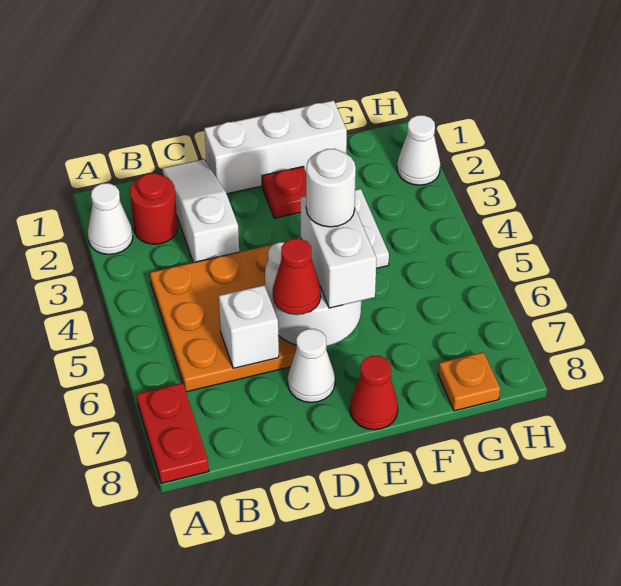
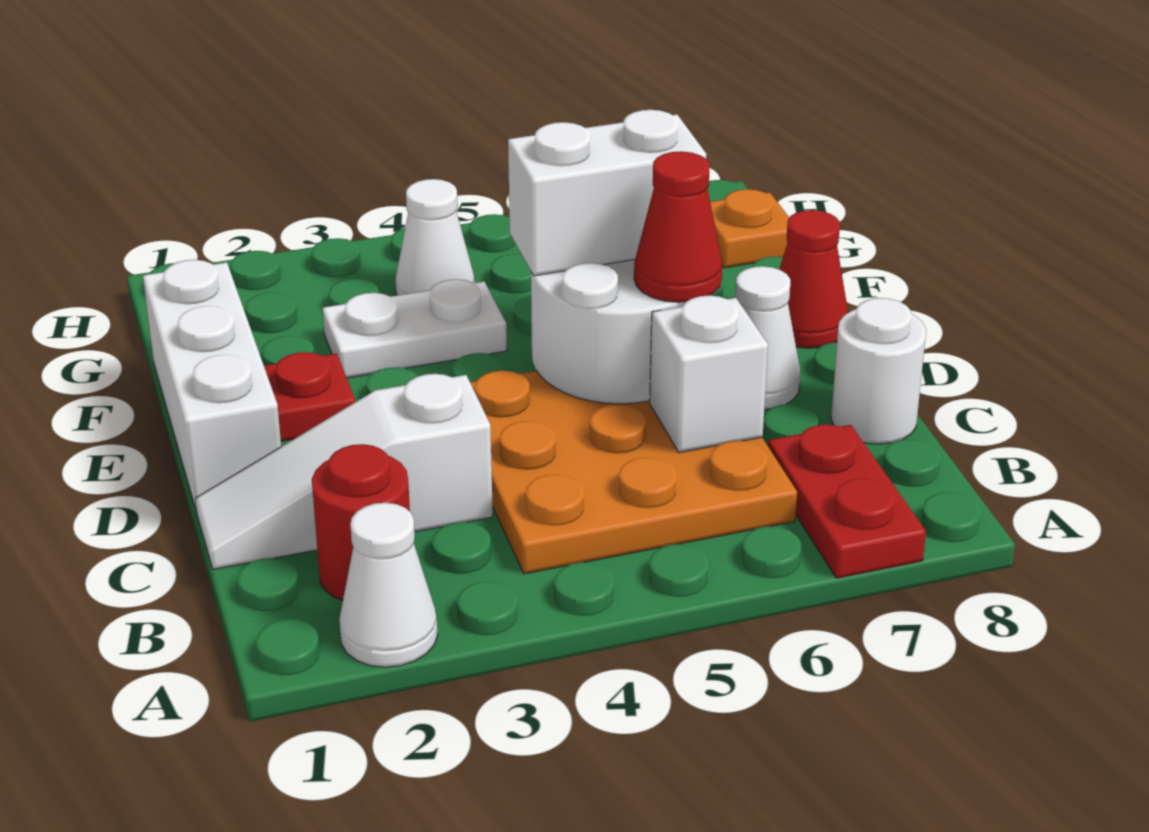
red plate A7:A8 level 1 -> red plate A7:B7 level 1
white round brick E5 level 4 -> white round brick C8 level 1
white cone H2 level 1 -> white cone G4 level 1

